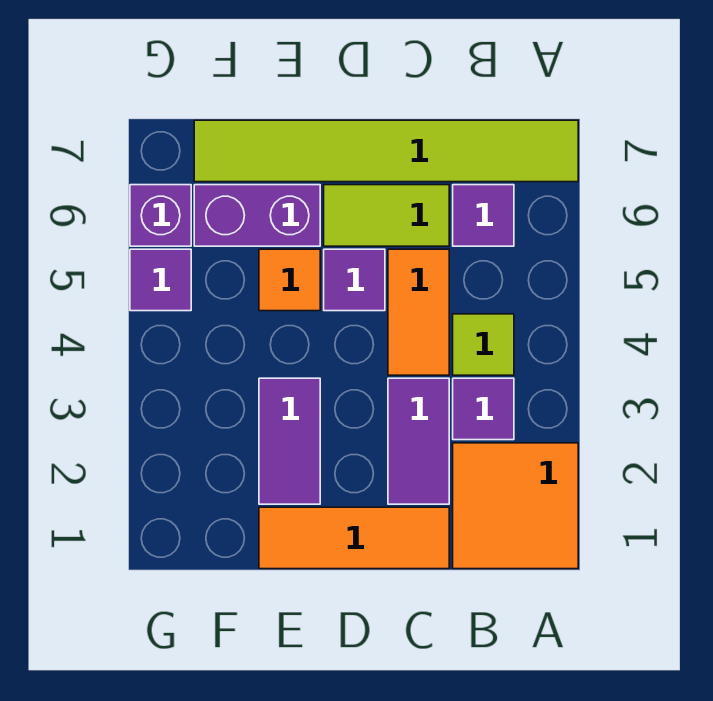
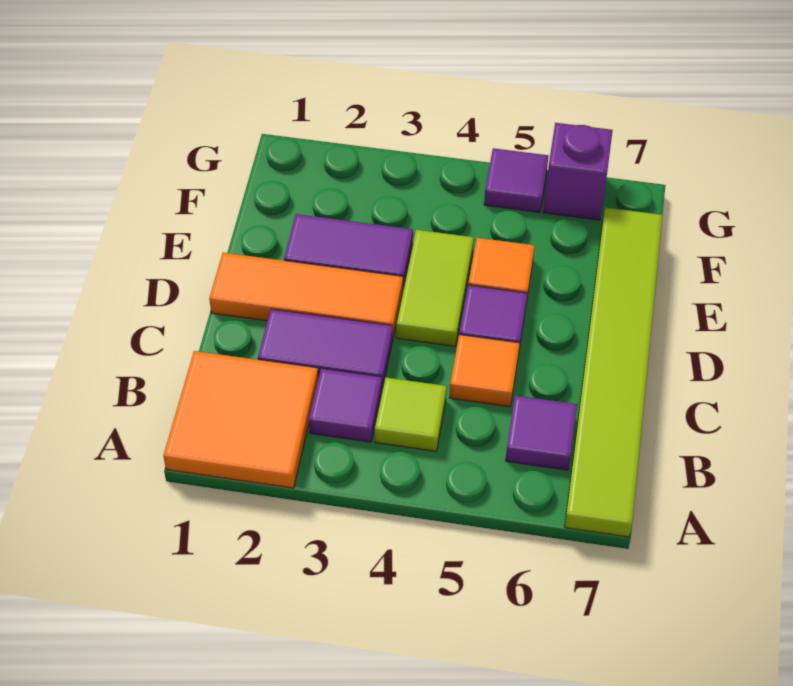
orange tile C1:E1 level 1 -> orange tile D1:D3 level 1
orange tile C4:C5 level 1 -> orange tile C5 level 1
lime tile C6:D6 level 1 -> lime tile D4:E4 level 1
purple brick E6:F6 level 1 -> none

